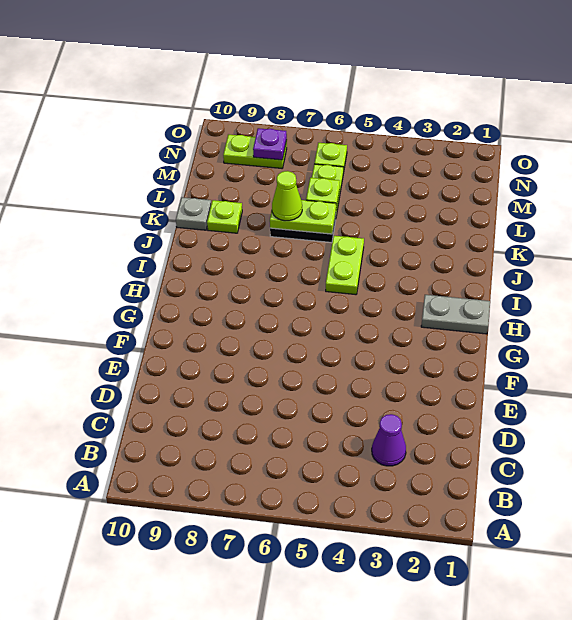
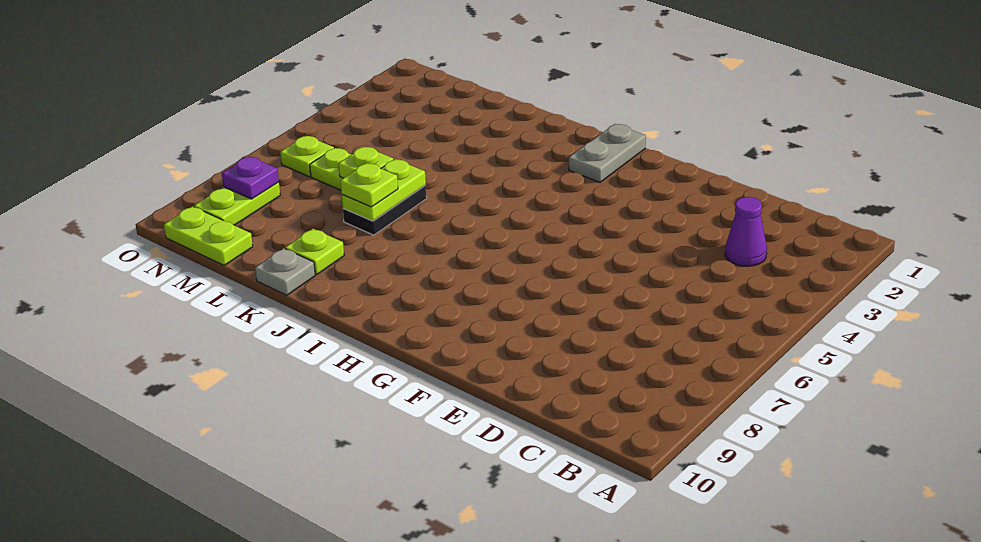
lime plate I5:J5 level 1 -> lime plate M10:N10 level 1
lime cone K7 level 3 -> lime plate K7 level 3

